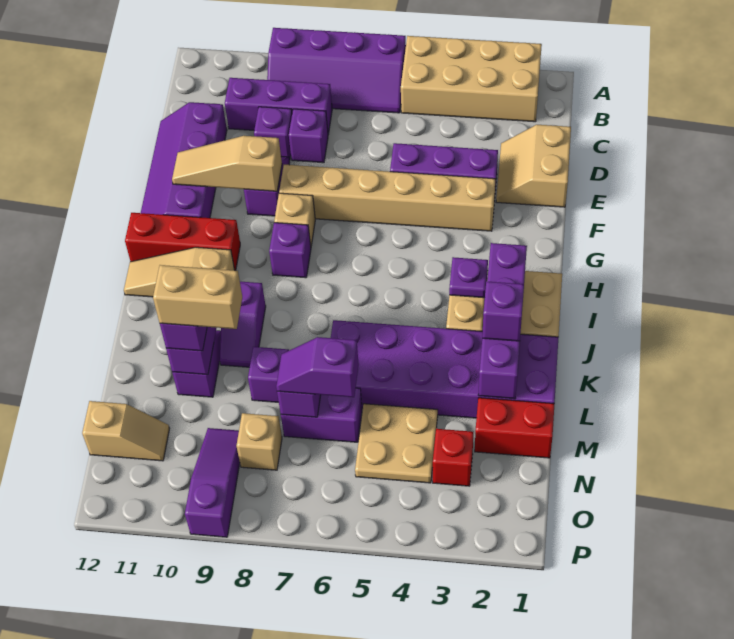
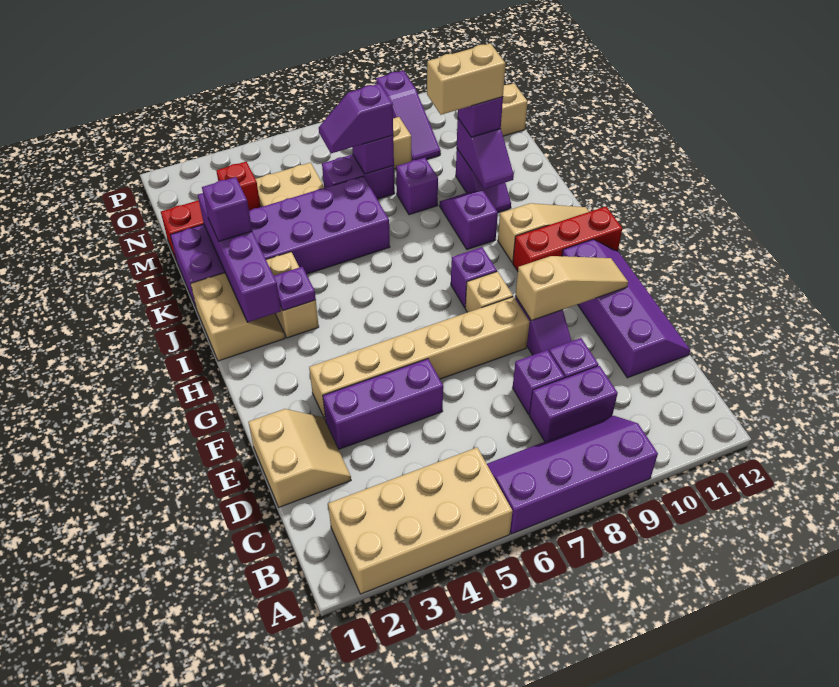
purple brick C8:C10 level 1 -> purple brick C8:C9 level 1
purple slope M6:M7 level 3 top 6 -> purple slope M6:M7 level 3 top 7

